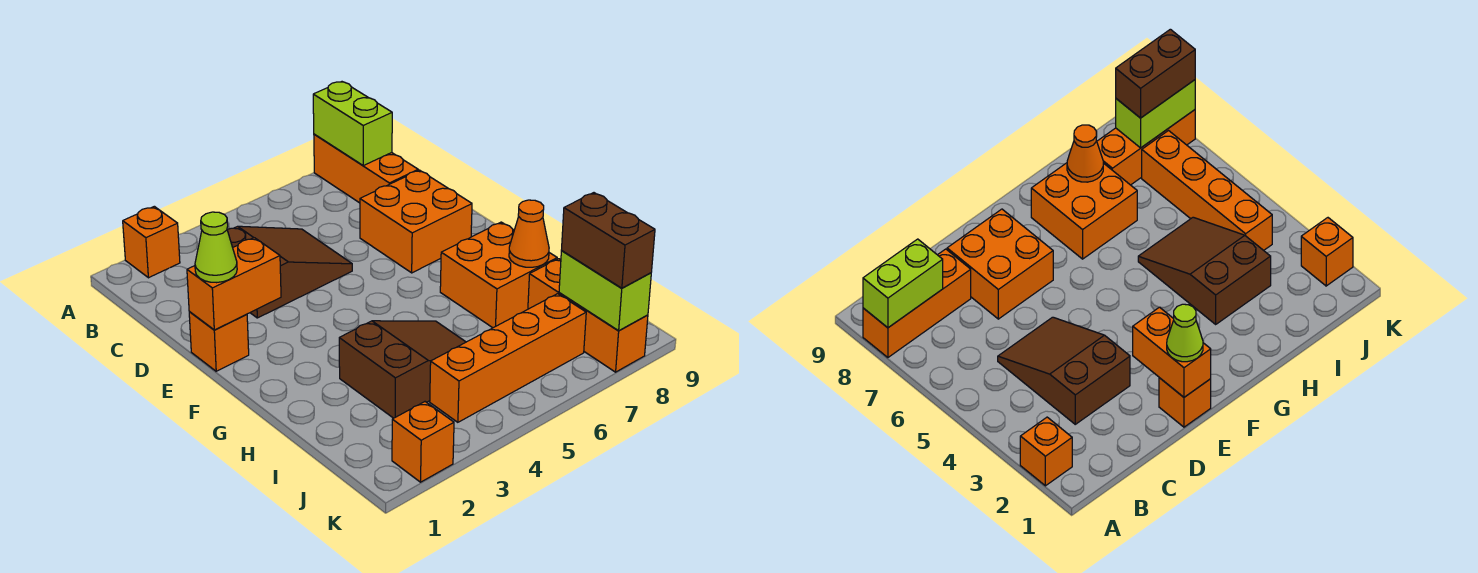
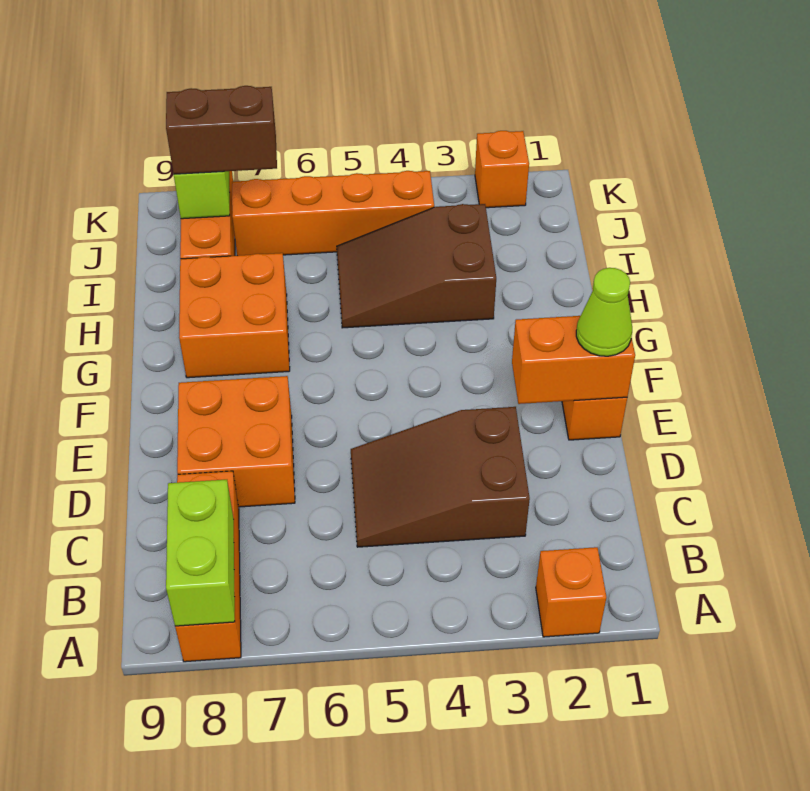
orange cone H8 level 2 -> none
brown brick J8:K8 level 3 -> brown brick J7:J8 level 3

